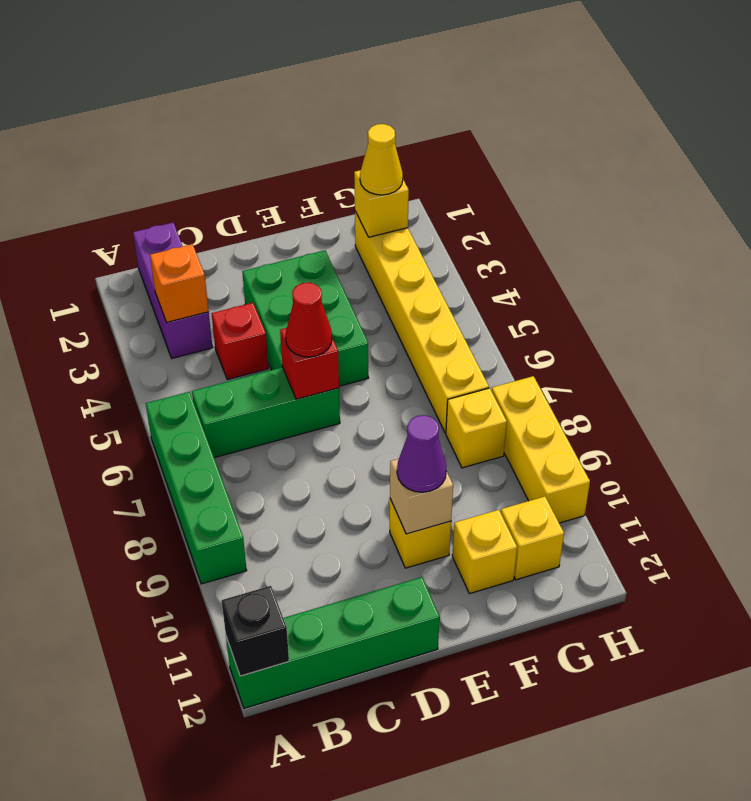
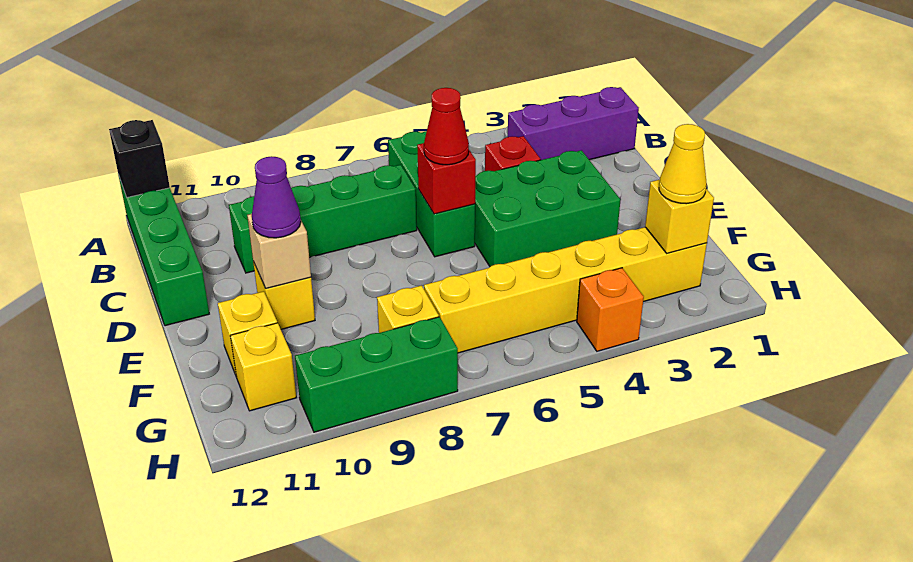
green brick A6:A9 level 1 -> green brick C7:C10 level 1
orange brick B3 level 2 -> orange brick H4 level 1
yellow brick H8:H10 level 1 -> green brick H8:H10 level 1

